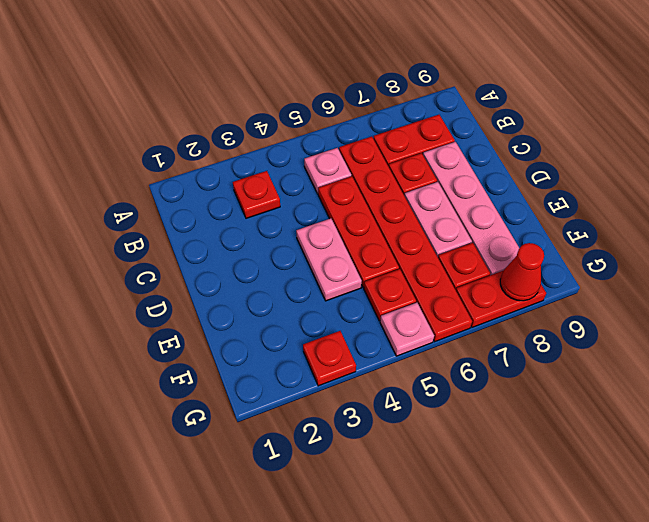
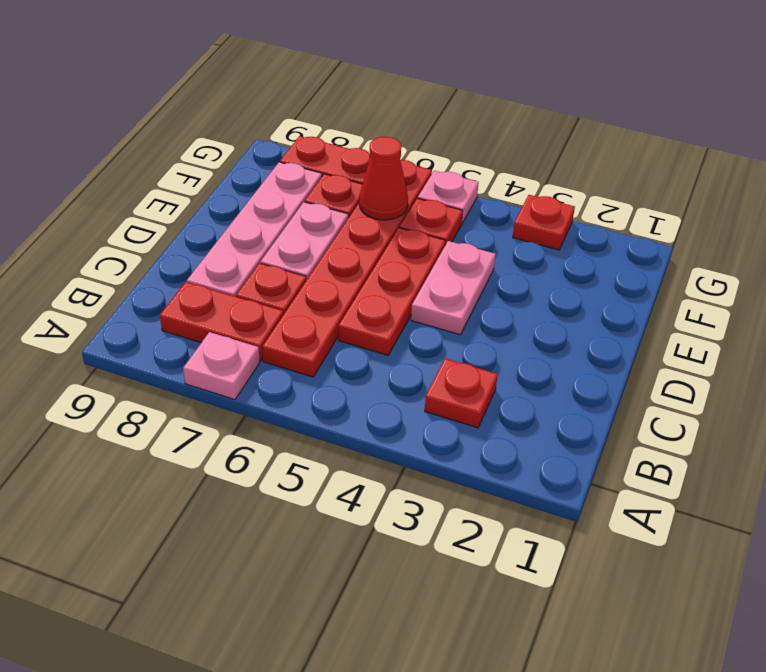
pink plate B5 level 1 -> pink plate A7 level 1
red cone G8 level 2 -> red cone F6 level 2

